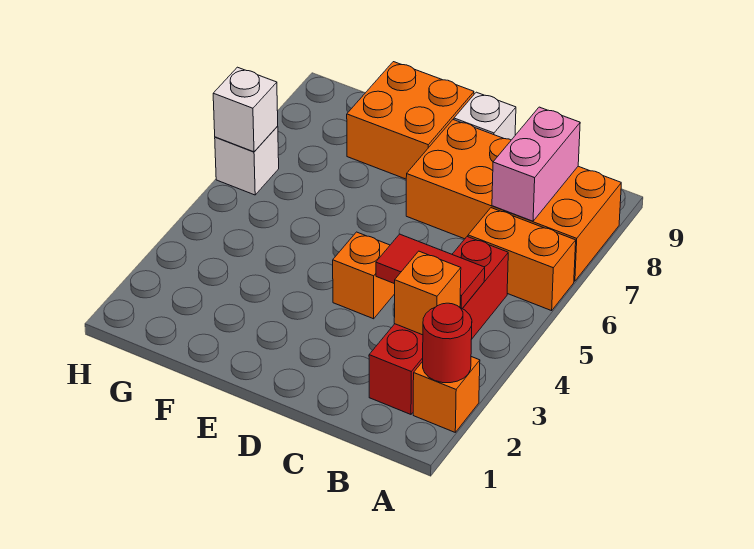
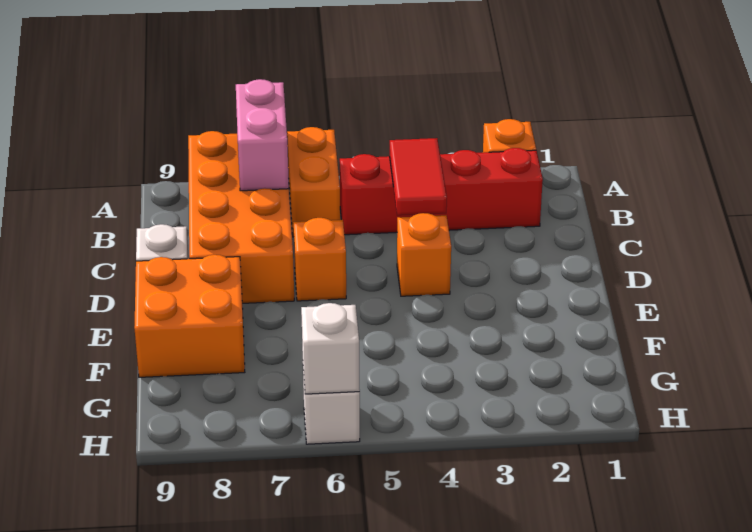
red round brick A2 level 2 -> none
orange brick B3 level 2 -> orange brick D6 level 1
pink brick B7:B8 level 2 -> pink brick A7:B7 level 2

